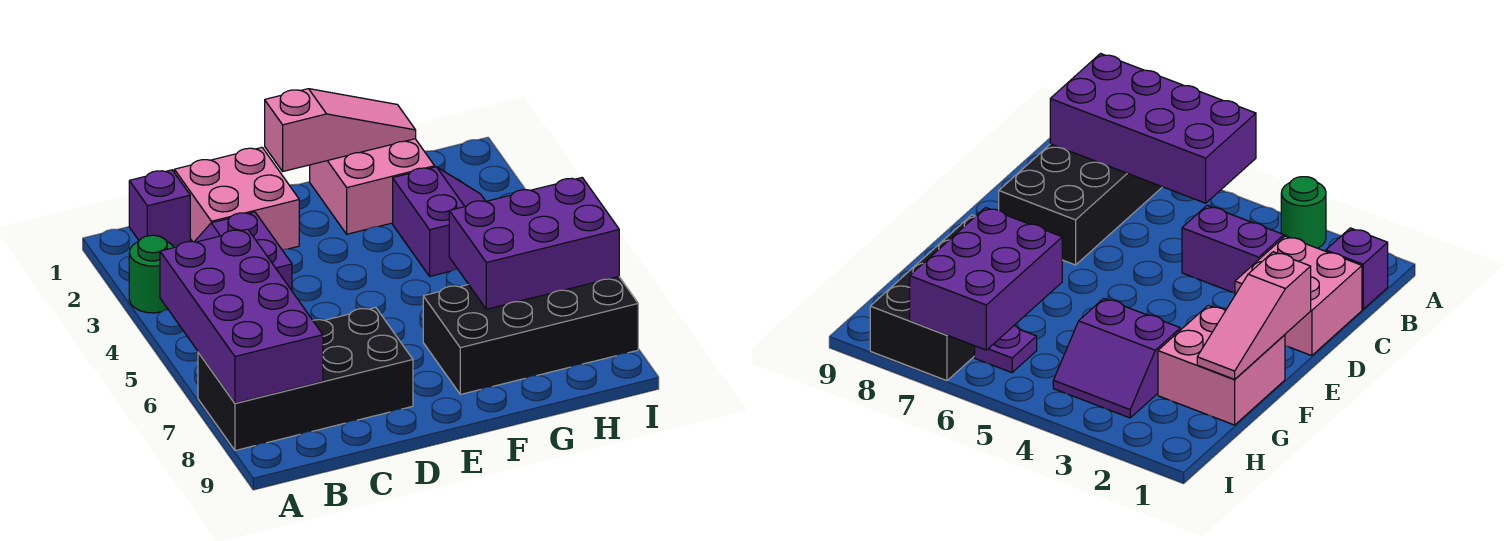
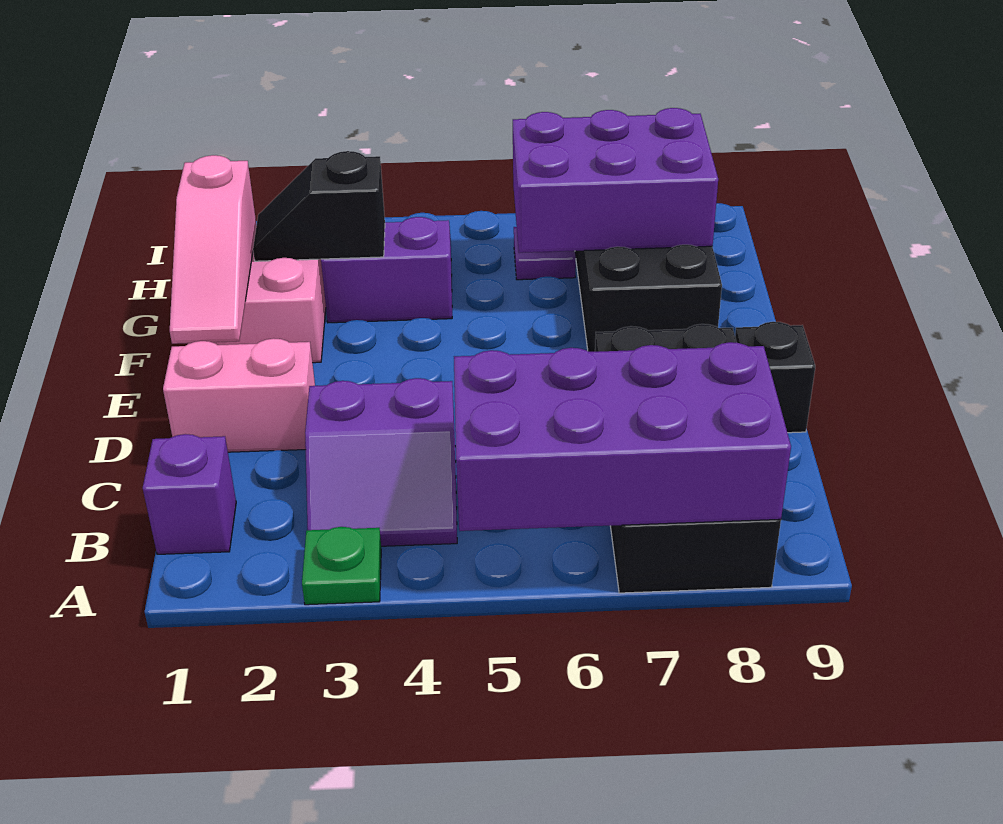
green round brick A3 level 1 -> green plate A3 level 1
pink brick C1:D2 level 1 -> pink brick D1:D2 level 1
none -> black brick D9 level 1
pink slope E1:G1 level 2 top E -> pink slope E1:G1 level 2 top G
none -> black slope G2:G3 level 2 top 3
purple brick G6:I7 level 2 -> purple brick G6:H8 level 2

